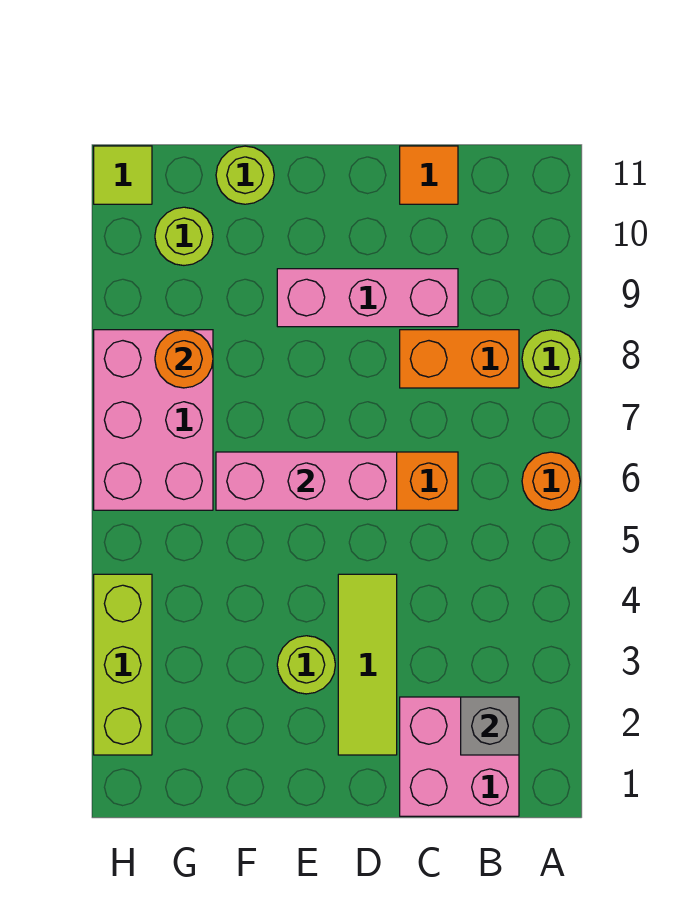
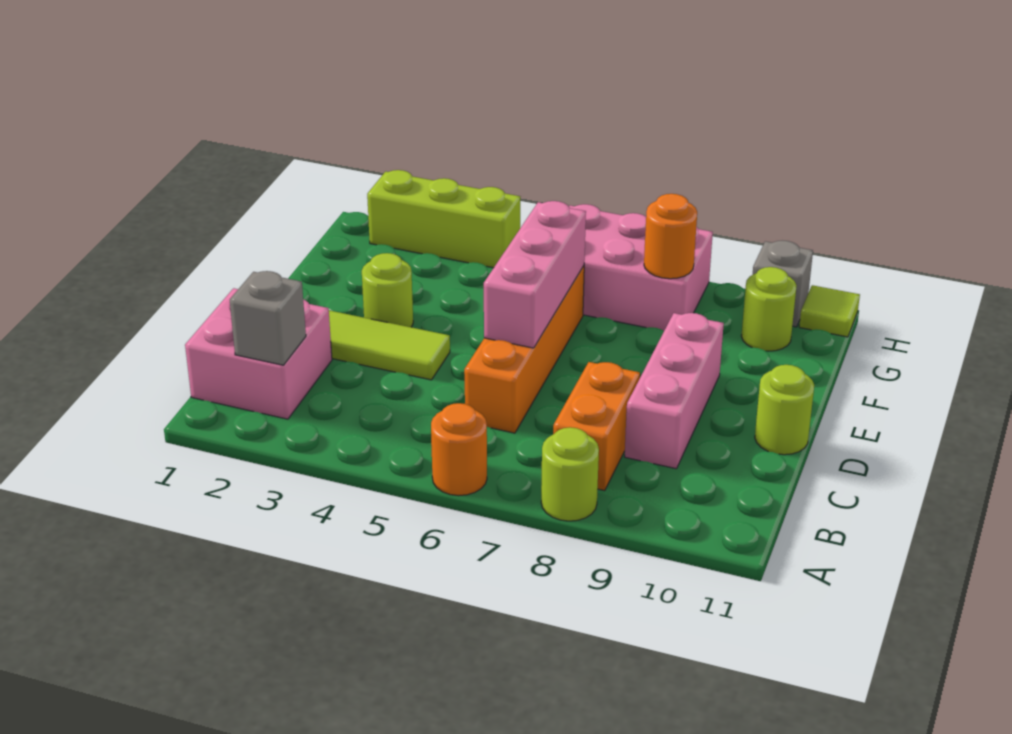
orange tile C11 level 1 -> none
lime round brick F11 level 1 -> lime round brick D11 level 1
none -> grey brick H10 level 1

